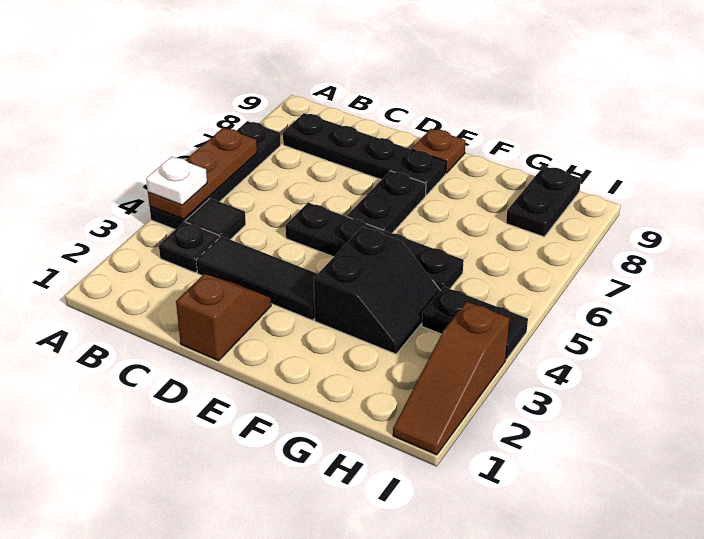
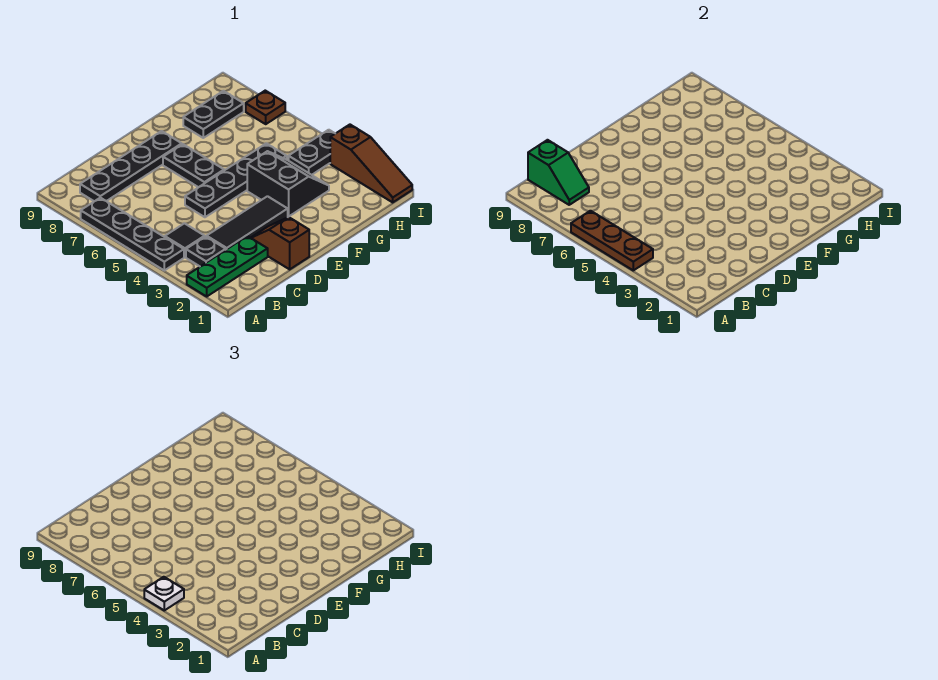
none -> green plate A2:C2 level 1
none -> green slope B8:B9 level 2 top 9
brown plate E9 level 1 -> brown plate I7 level 1
black plate H8:H9 level 1 -> black plate G8:H8 level 1

